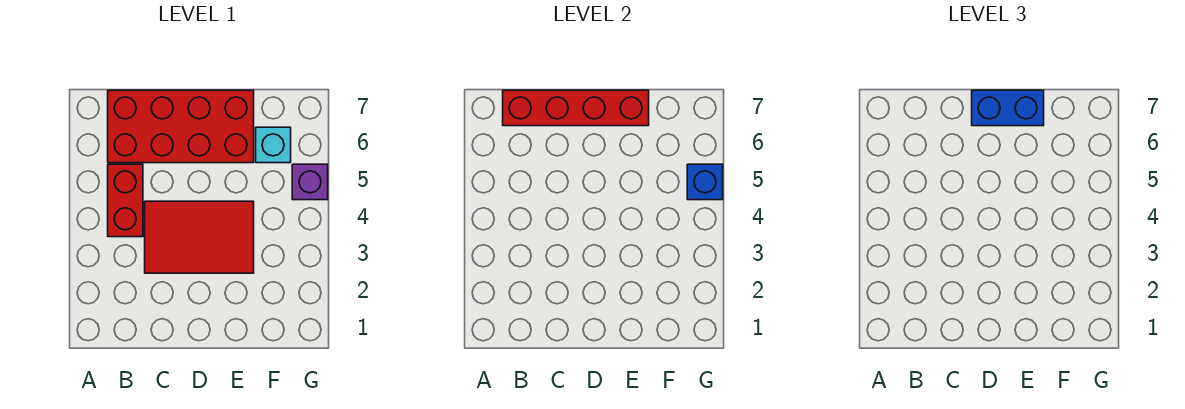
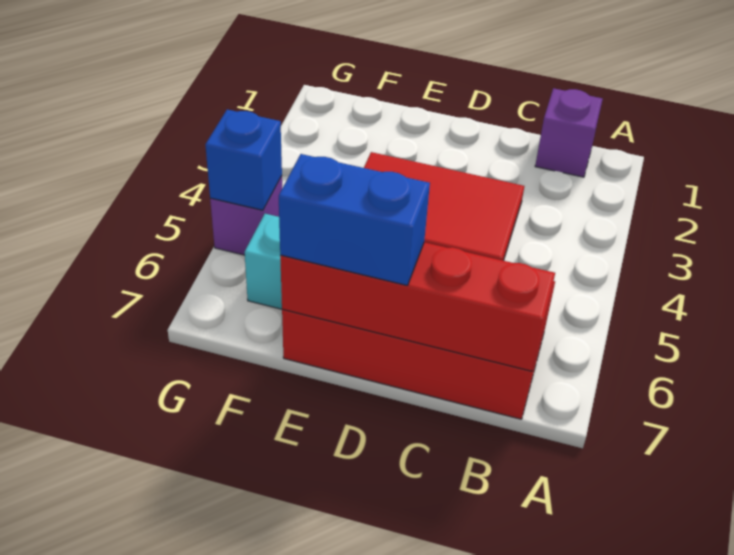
none -> purple brick B1 level 1
red brick B4:B5 level 1 -> none

